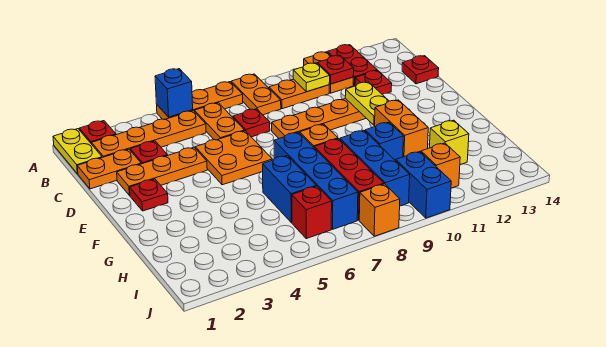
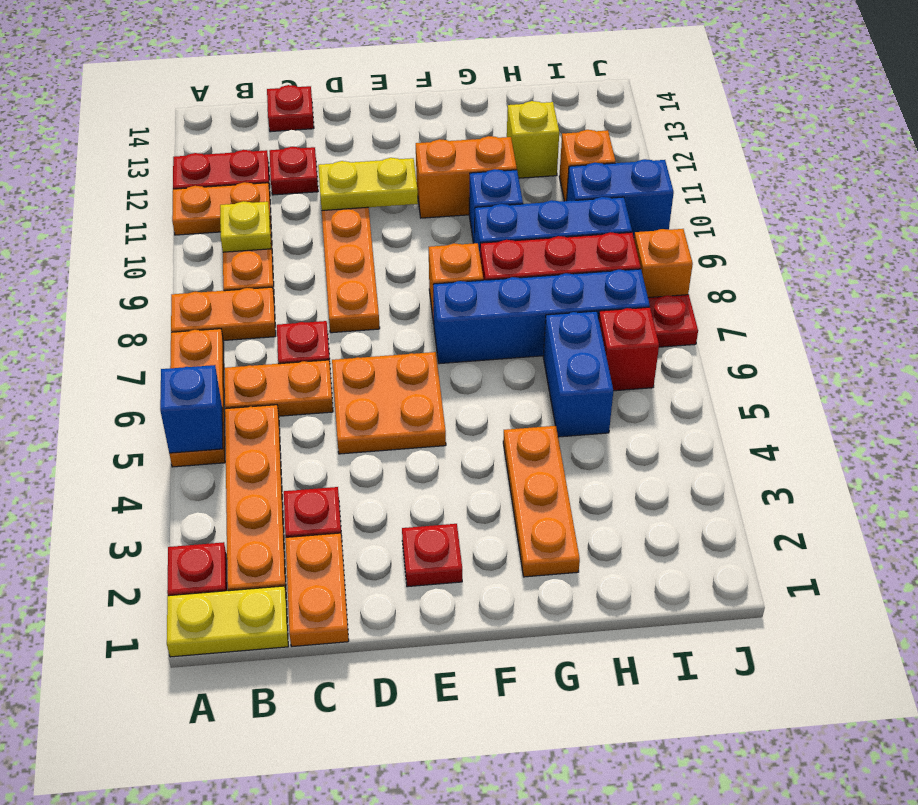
red plate B11 level 2 -> red plate J7 level 1
orange plate D2:D4 level 1 -> orange plate G2:G4 level 1
blue brick G6:H6 level 1 -> blue brick H5:H6 level 1

